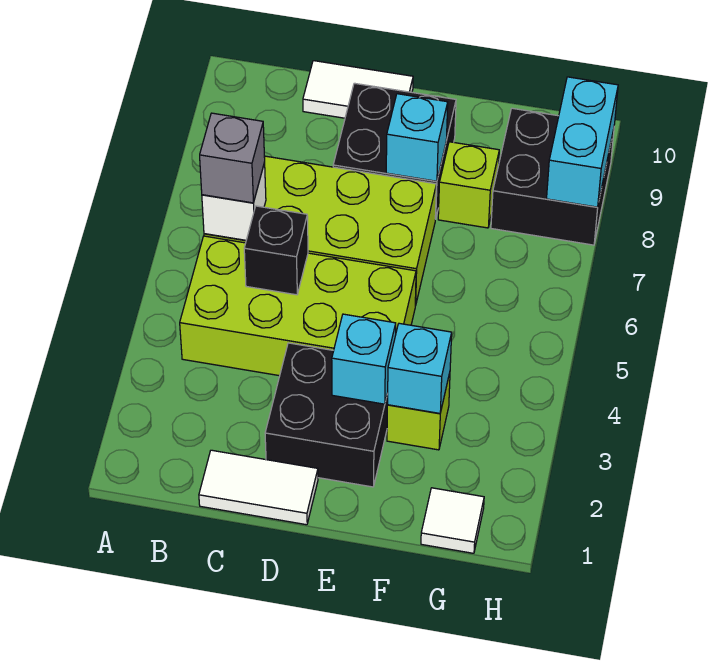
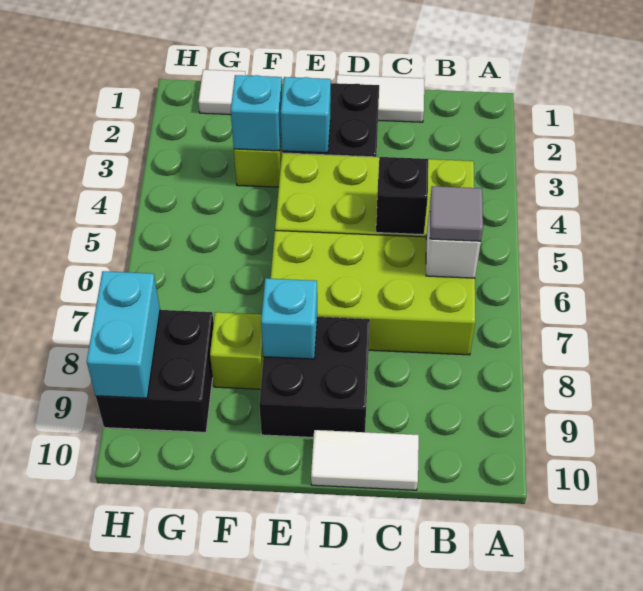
grey brick B6 level 3 -> grey tile B6 level 3

